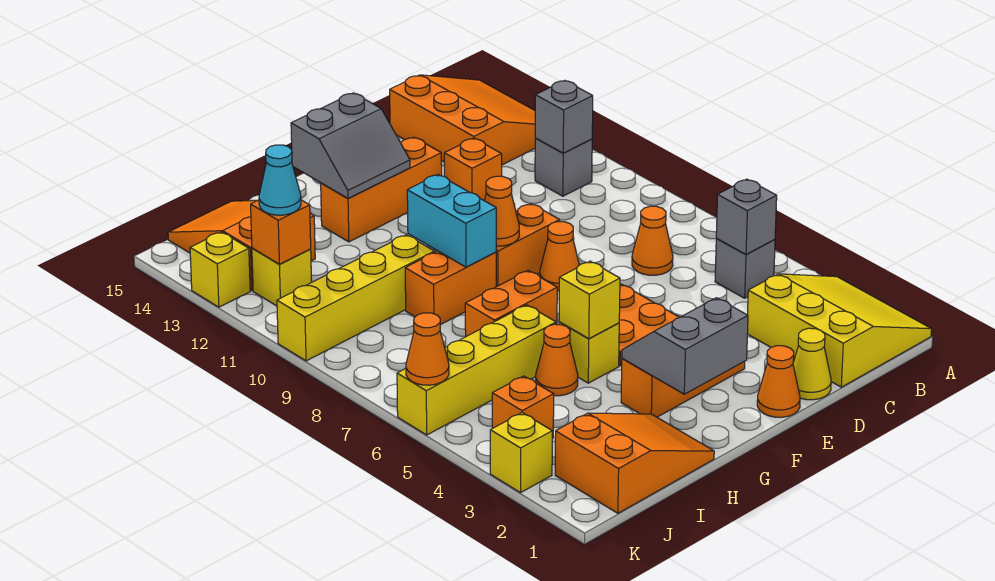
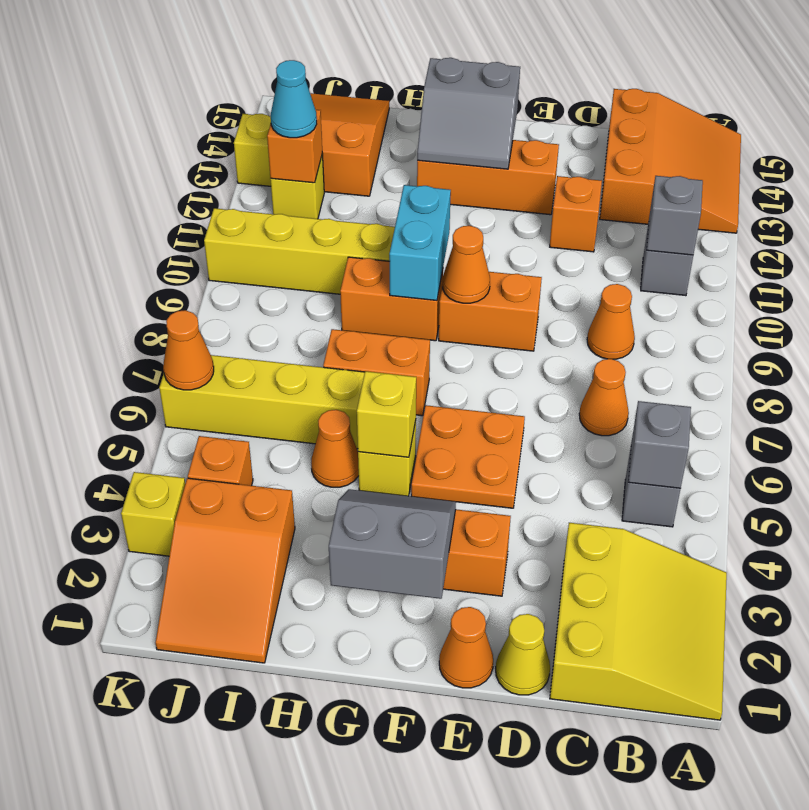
orange cone E8 level 1 -> orange cone C9 level 1
orange slope H1:J2 level 1 top J -> orange slope I1:J3 level 1 top 3

